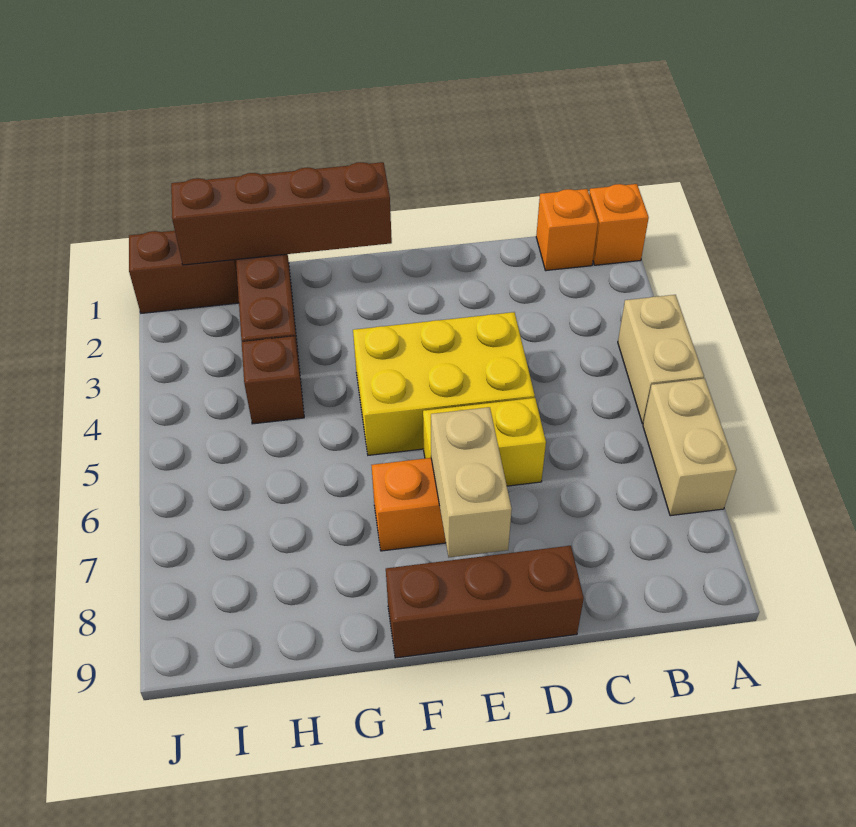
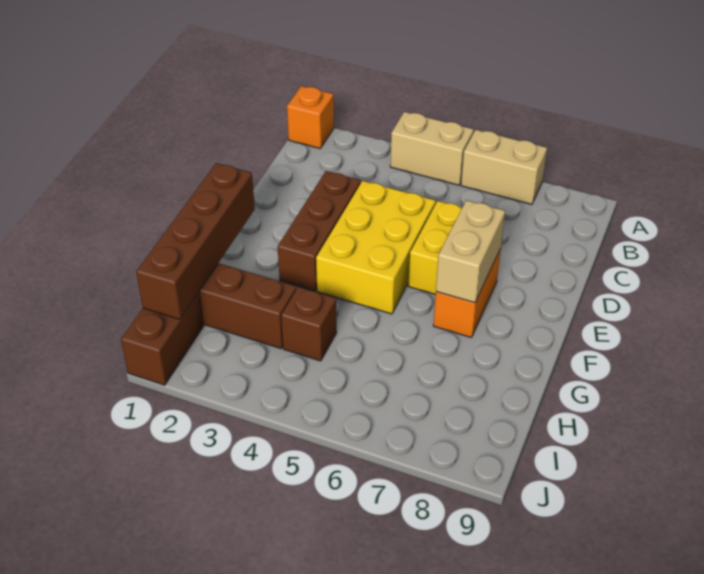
orange brick B1 level 1 -> none
brown brick D9:F9 level 1 -> brown brick D3:F3 level 1
tan brick E7:E8 level 2 -> tan brick E7:F7 level 2

